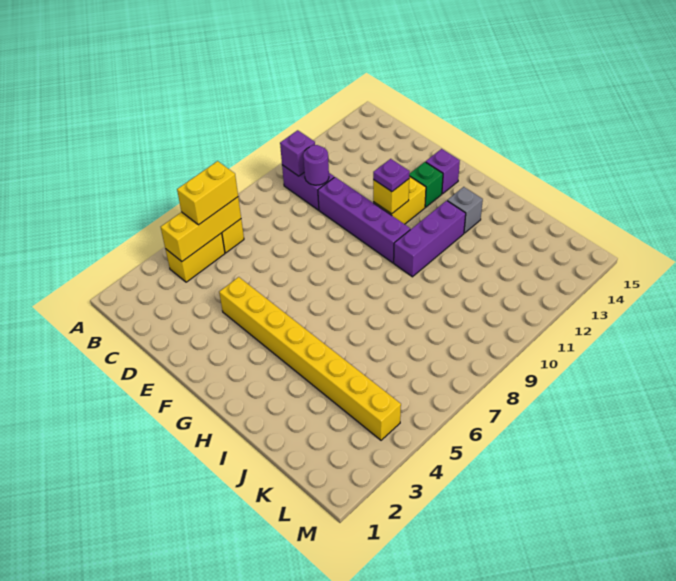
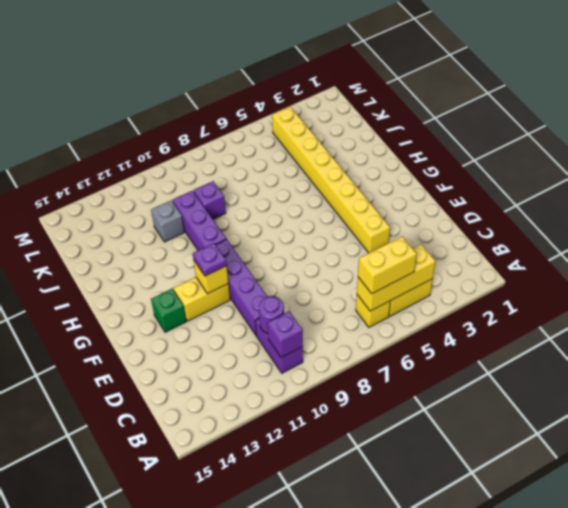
purple brick F14 level 1 -> purple brick J9 level 1
purple brick H10:H12 level 1 -> purple brick H10:J10 level 1
grey brick H13 level 1 -> grey brick J11 level 1

